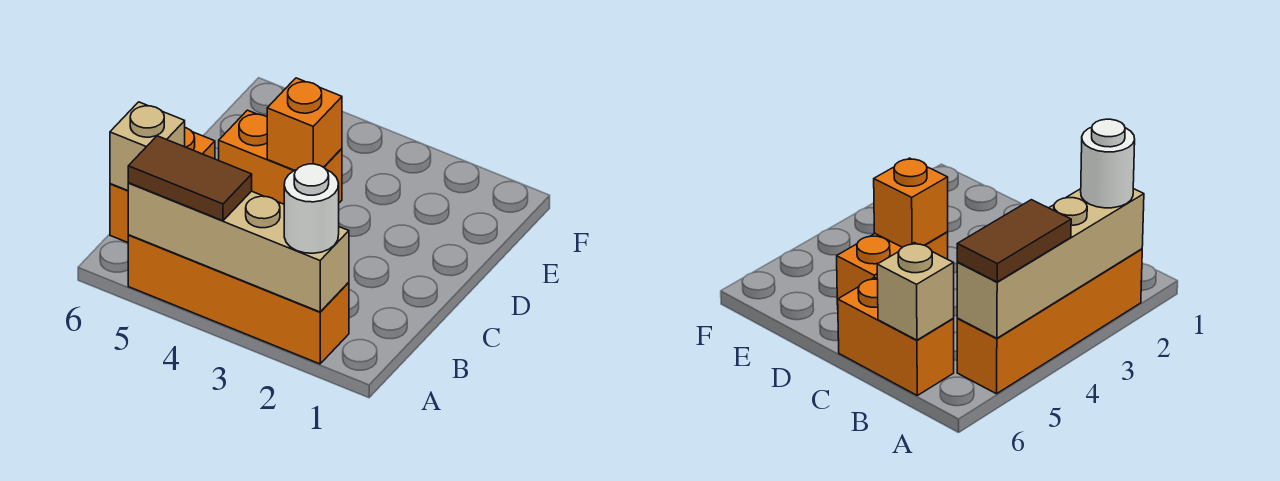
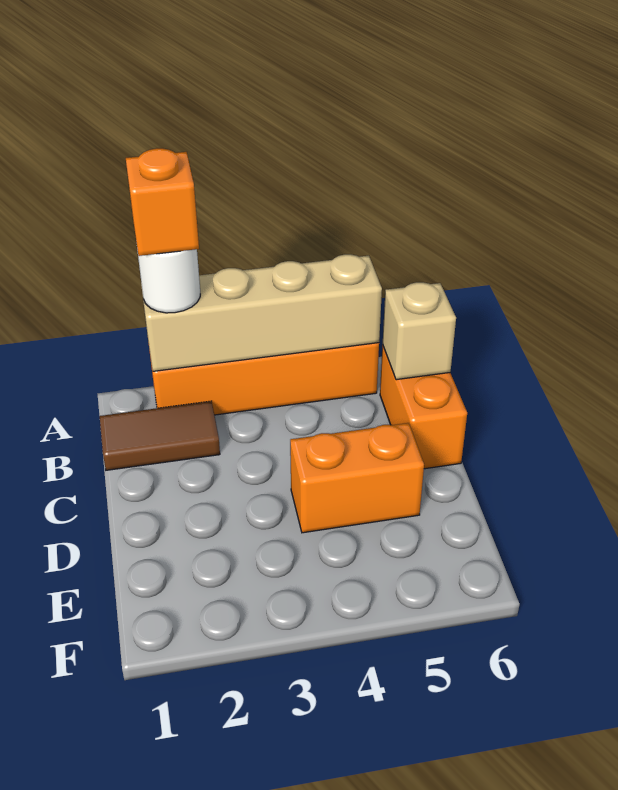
brown tile A4:A5 level 3 -> brown tile B1:B2 level 1
orange brick D4 level 2 -> orange brick A2 level 4

